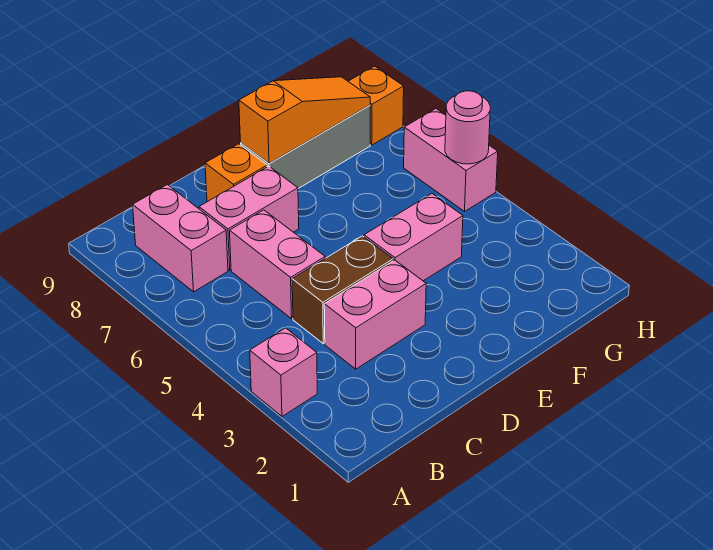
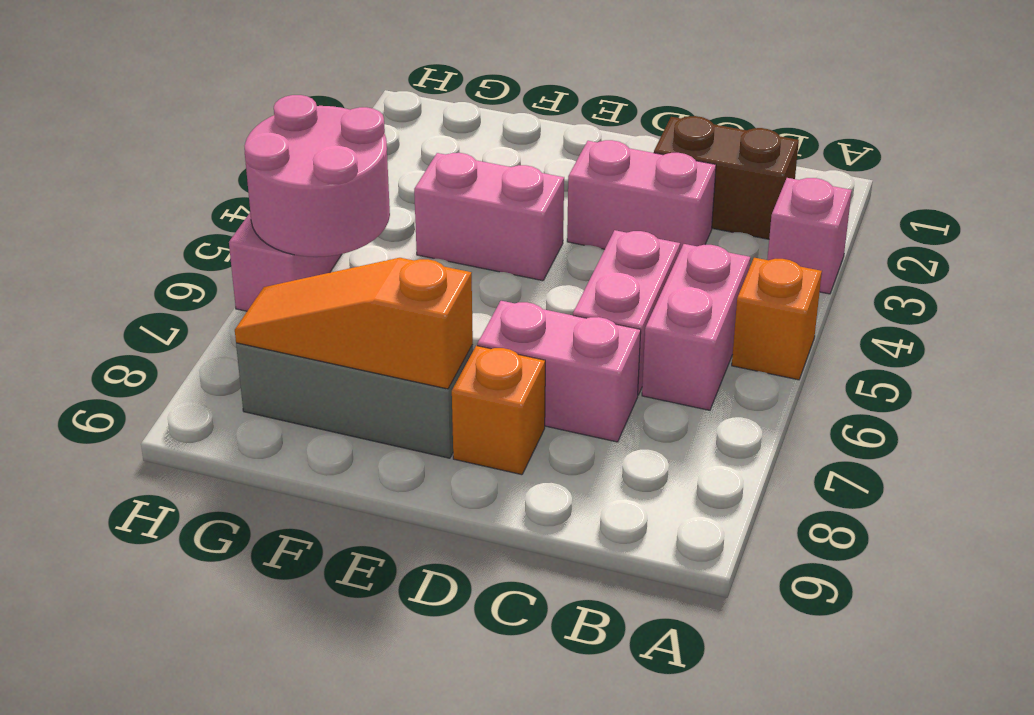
pink brick B7:B8 level 1 -> pink brick B5:B6 level 1
brown brick C4:D4 level 1 -> brown brick B2:C2 level 1
pink round brick H5 level 2 -> pink round brick G5:H6 level 2
orange brick H8 level 1 -> orange brick A5 level 1

